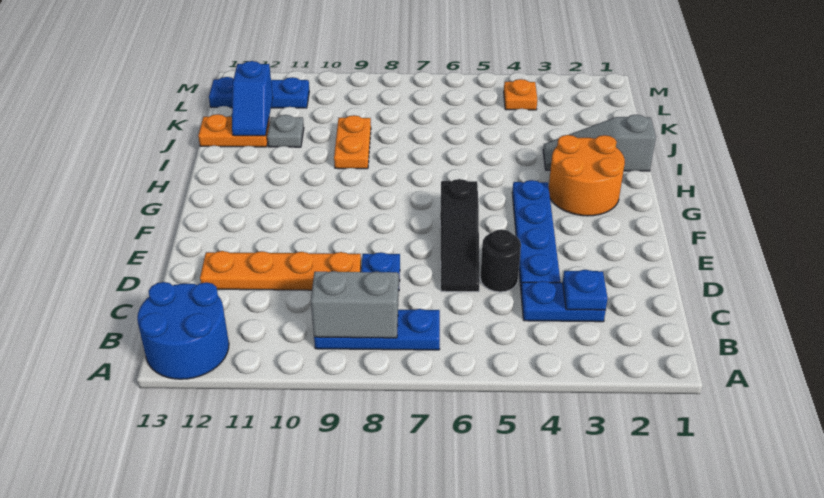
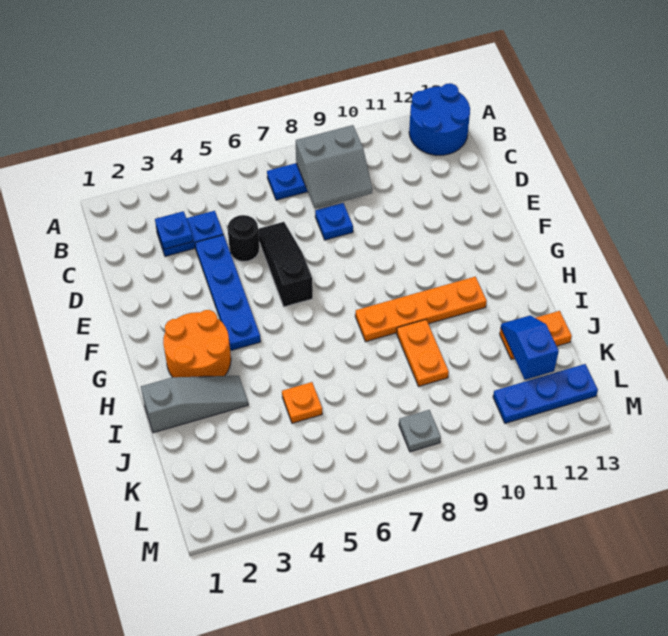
orange plate D9:D12 level 1 -> orange plate H8:H11 level 1
grey plate J11 level 1 -> grey plate L8 level 1
orange plate L4 level 1 -> orange plate J5 level 1

